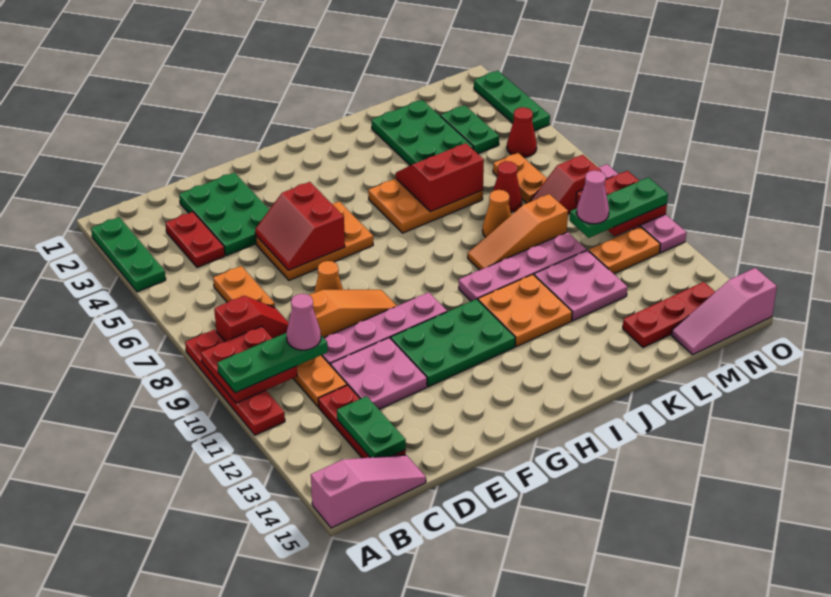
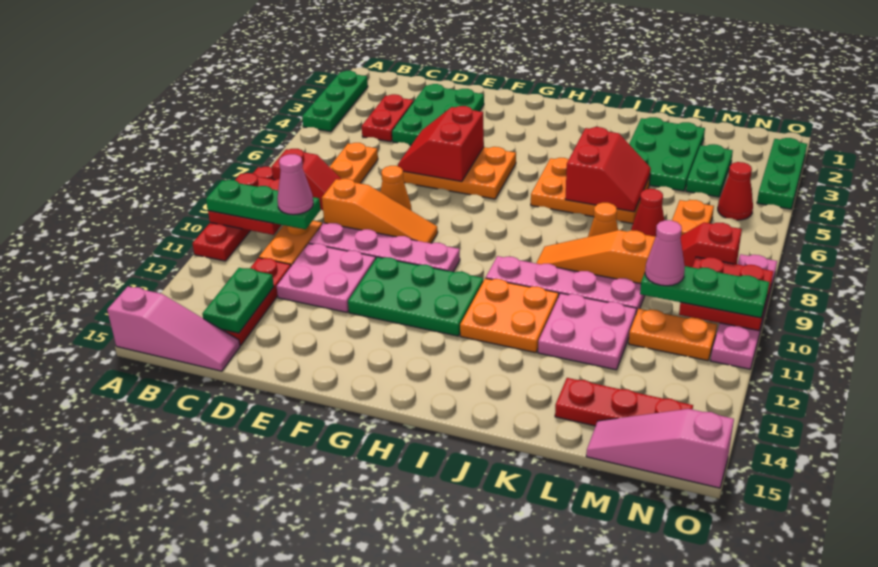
red slope J5:K6 level 2 top 6 -> red slope J5:K6 level 2 top J

